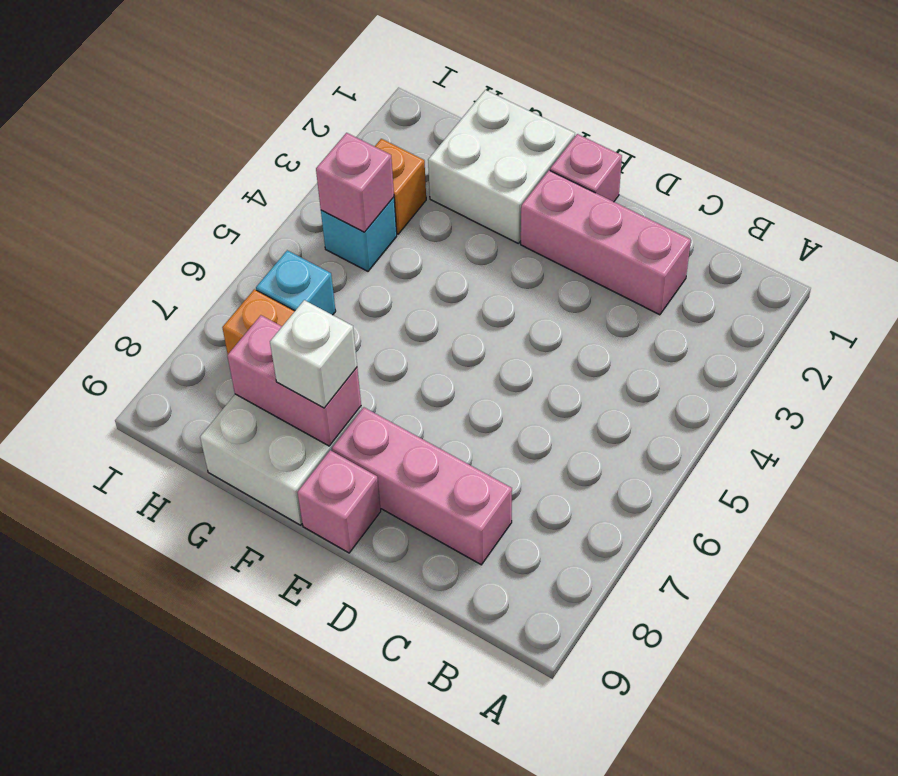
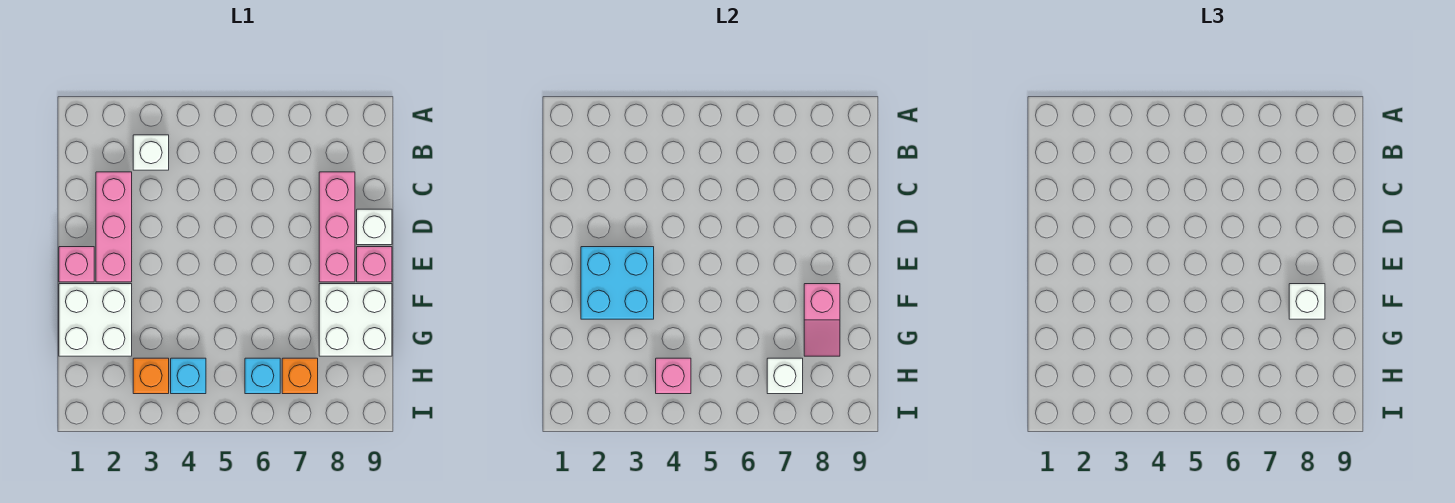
none -> white brick B3 level 1
none -> white brick D9 level 1
none -> cyan brick E2:F3 level 2
pink brick F8:G8 level 2 -> pink slope F8:G8 level 2 top F
none -> white brick H7 level 2

